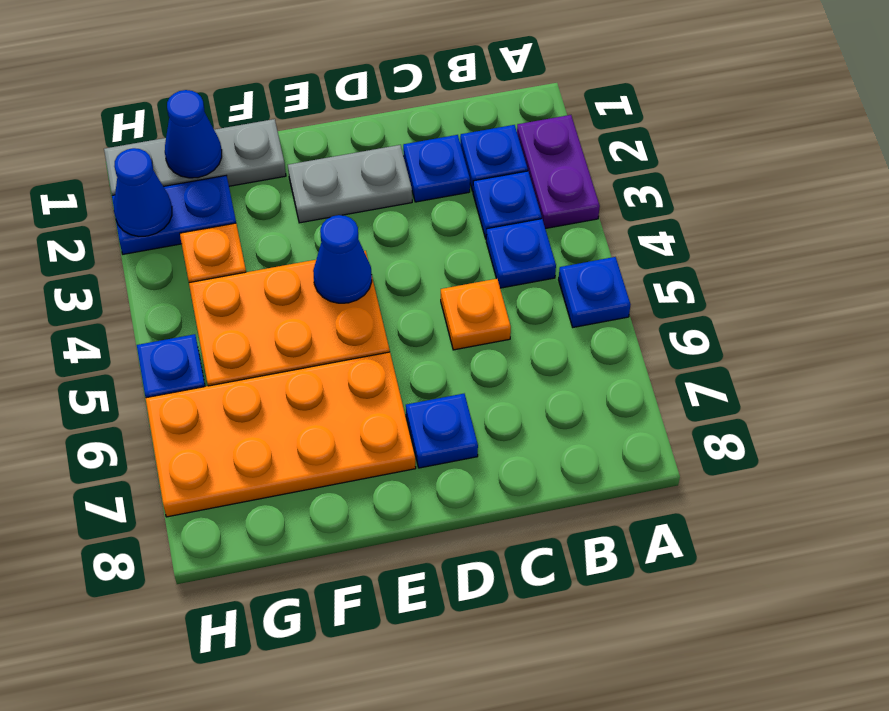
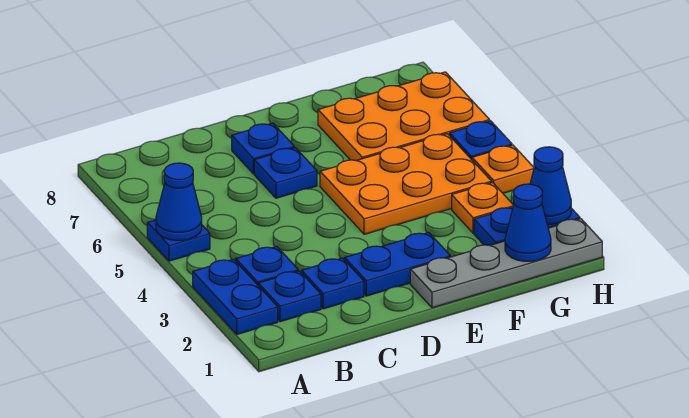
purple plate A2:A3 level 1 -> blue plate A2:A3 level 1
blue plate B4 level 1 -> blue plate D6 level 1
orange plate C5 level 1 -> orange plate H4 level 1
grey plate D2:E2 level 1 -> blue plate D2:E2 level 1
blue cone E4 level 2 -> blue cone A5 level 2
orange plate E6:H7 level 1 -> orange plate F6:H7 level 1
grey plate F1:H1 level 1 -> grey plate E1:H1 level 1

